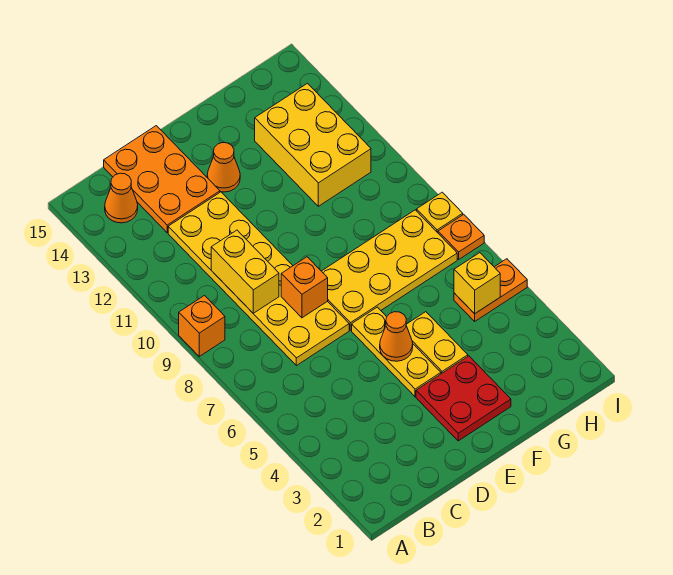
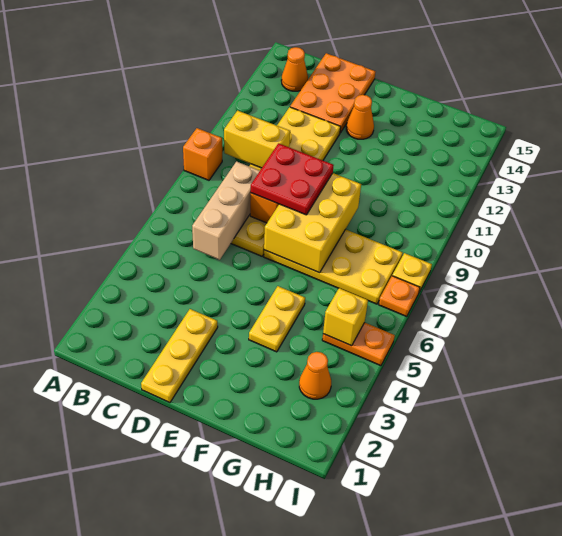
none -> tan brick C6:C8 level 2
yellow brick C9:C10 level 2 -> yellow brick B10:C10 level 2
red plate E2:F3 level 1 -> red plate D8:E9 level 3
yellow plate E4:E6 level 1 -> yellow plate D1:D3 level 1
orange cone E5 level 2 -> orange cone H3 level 1
yellow brick G11:H13 level 1 -> yellow brick E7:F9 level 2

